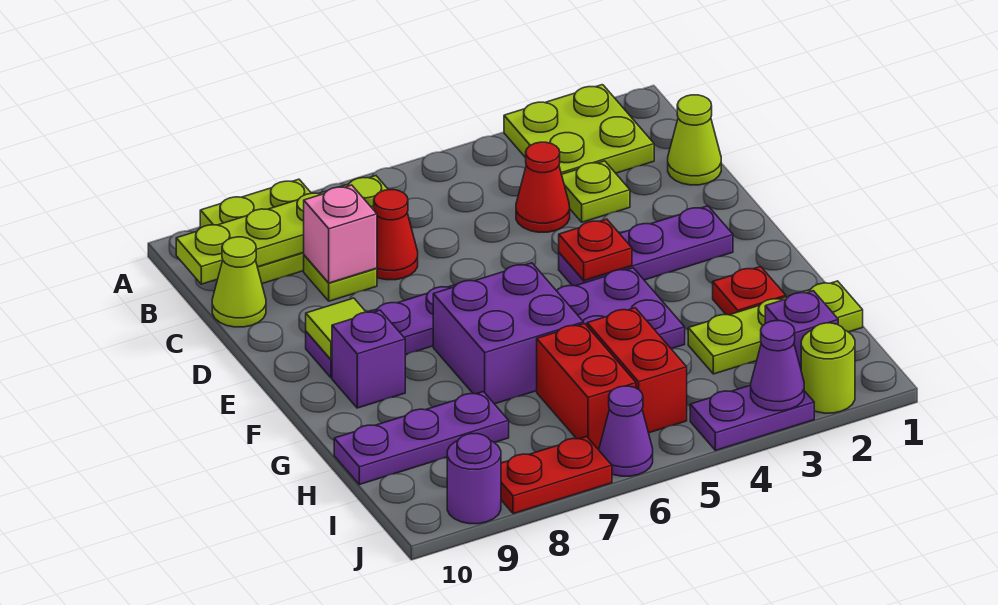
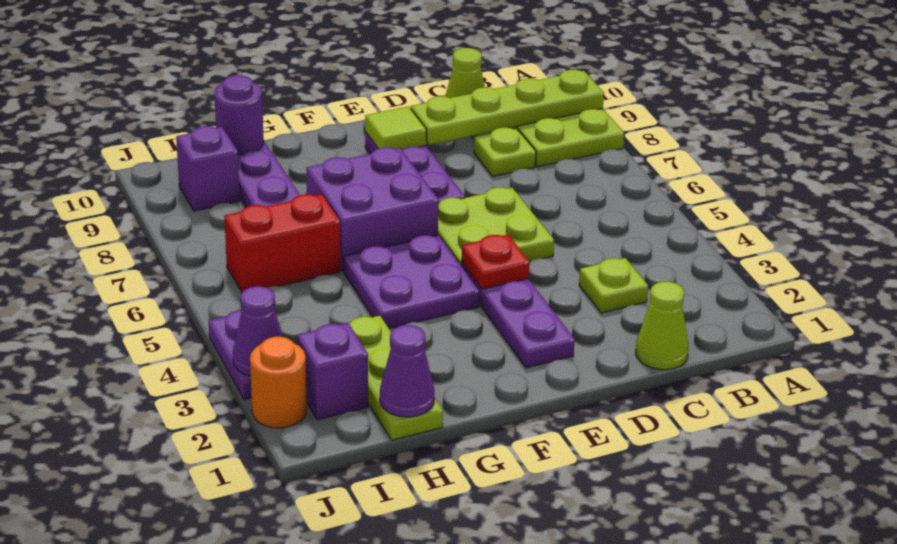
lime plate A2:B3 level 1 -> lime plate D5:E6 level 1
lime plate B7:B10 level 2 -> lime plate A9:D9 level 2
red cone C4 level 1 -> none
red cone C7 level 1 -> none
pink brick C8 level 2 -> none
purple brick F9 level 1 -> purple brick I9 level 1
red plate G2 level 1 -> none
red brick H5:I5 level 1 -> none
lime round brick J2 level 1 -> orange round brick J2 level 1
purple cone J6 level 1 -> purple cone H1 level 2
red plate J7:J8 level 1 -> none
purple round brick J9 level 1 -> purple round brick H10 level 2

